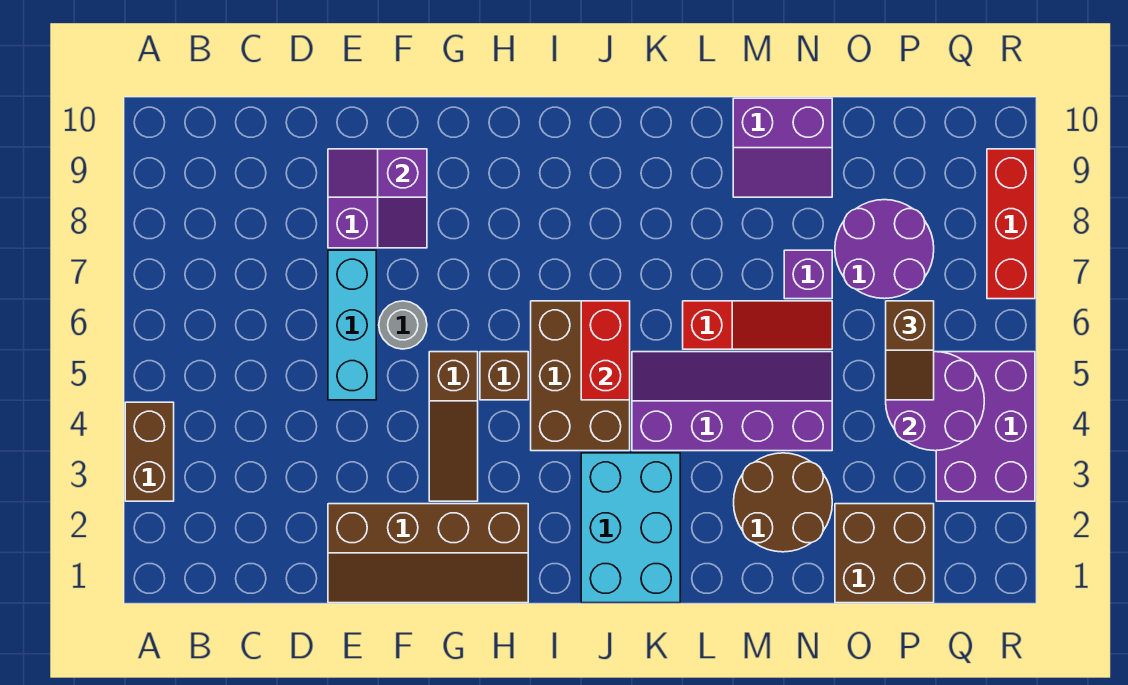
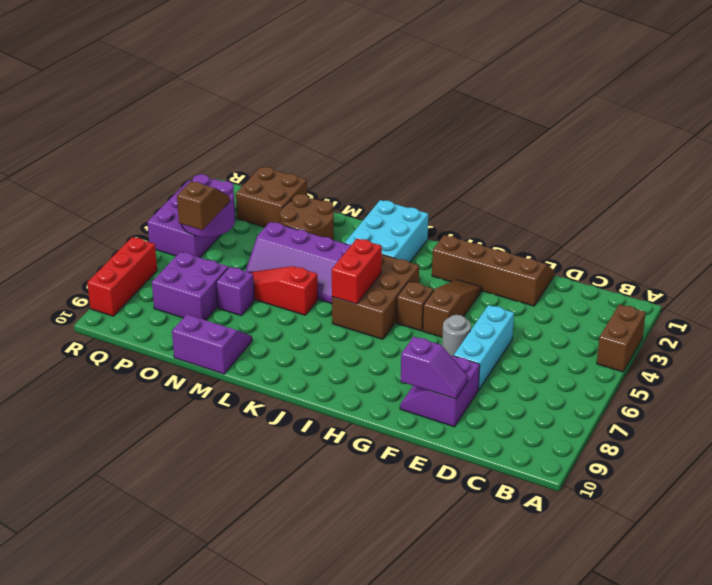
purple round brick O7:P8 level 1 -> purple brick O7:P8 level 1

